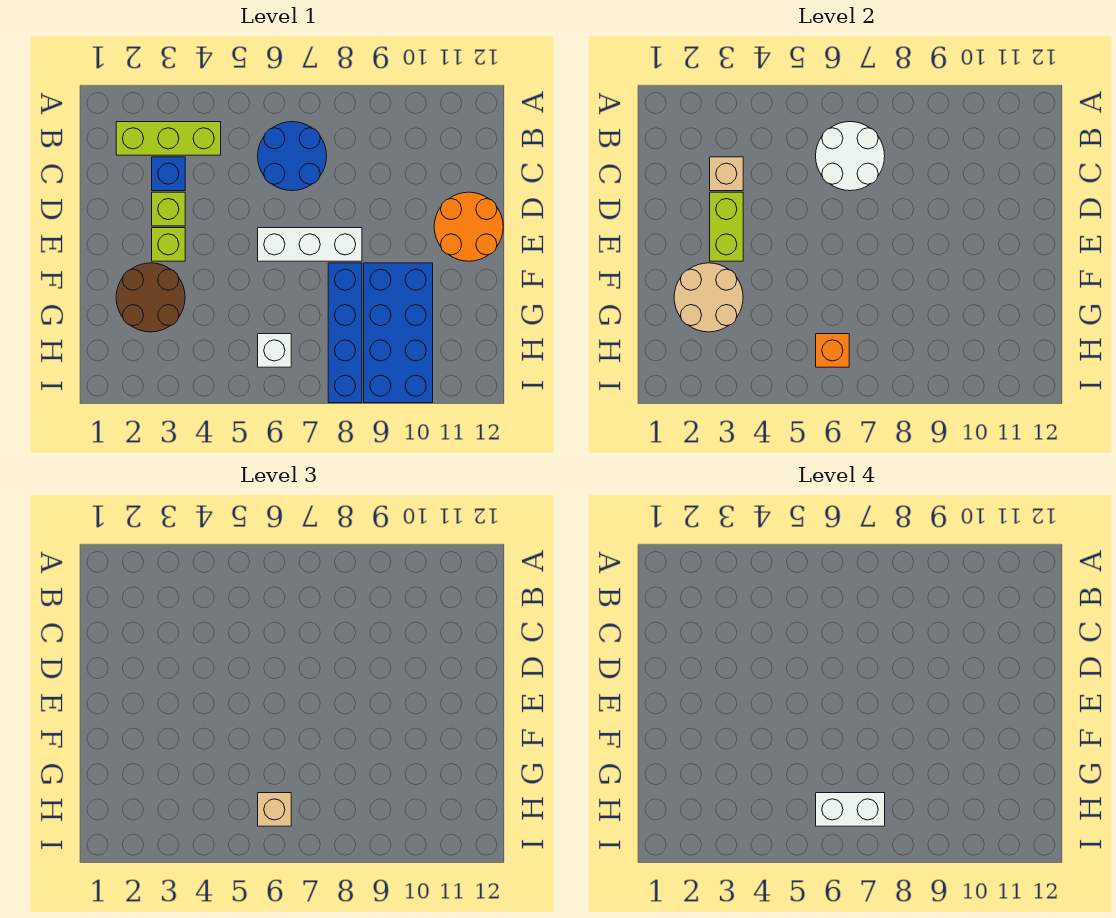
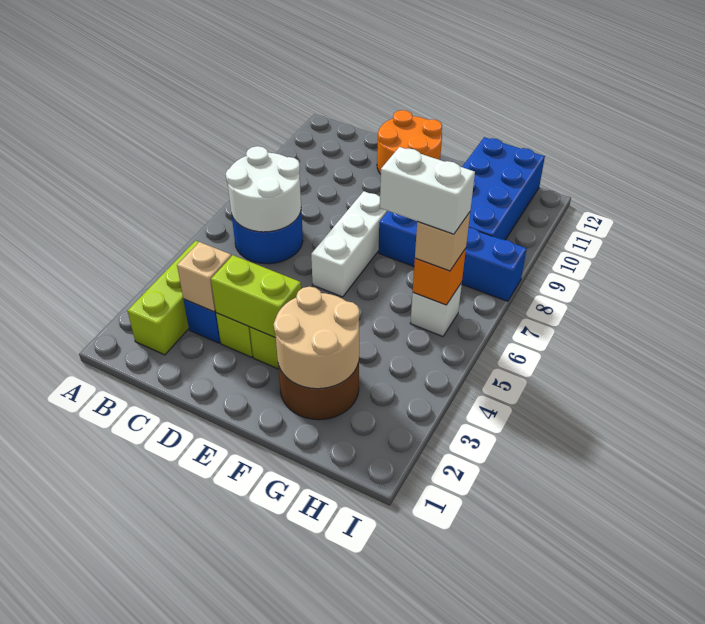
blue brick F9:I10 level 1 -> blue brick G9:H12 level 1
white brick H6:H7 level 4 -> white brick G6:H6 level 4

